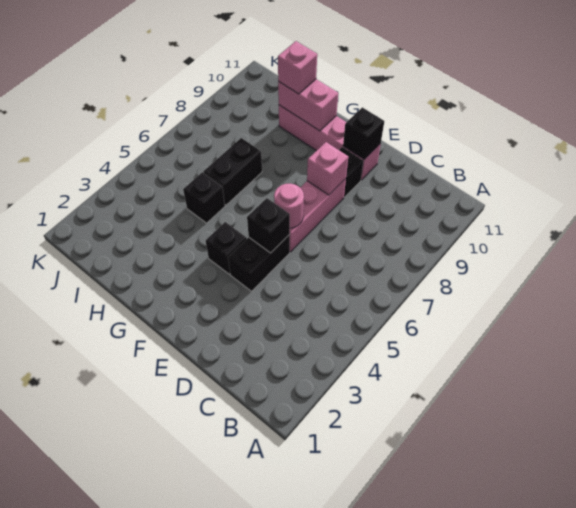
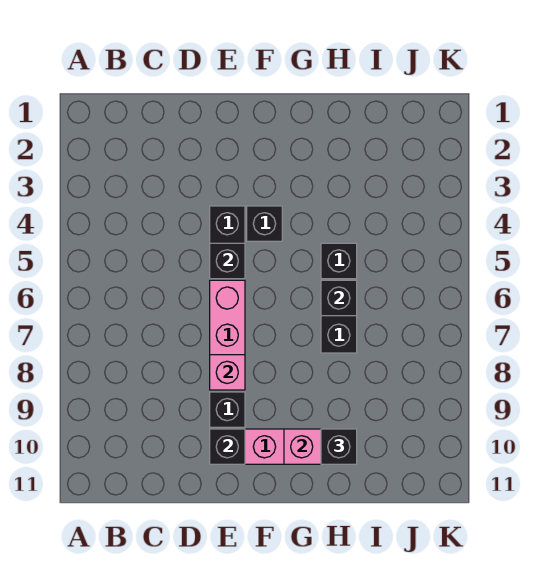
pink round brick E6 level 2 -> none
none -> black brick H6 level 2
pink brick H10 level 3 -> black brick H10 level 3

